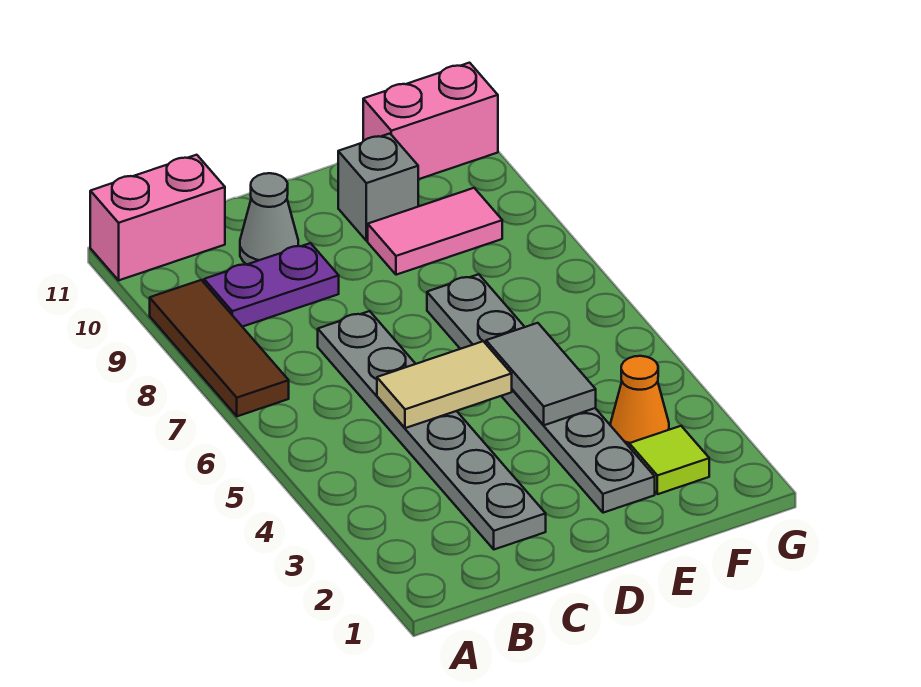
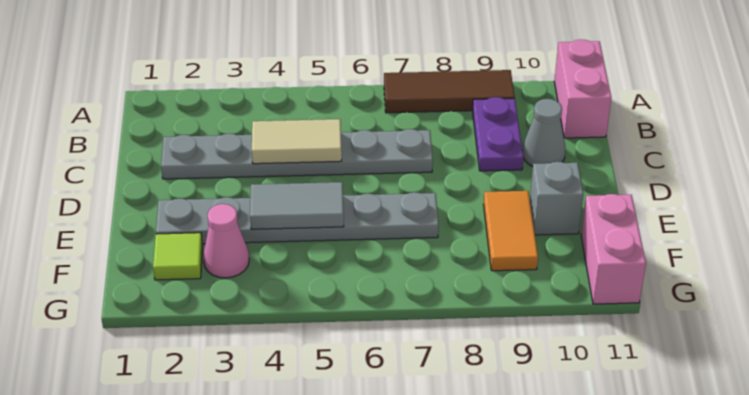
tan tile C5:D5 level 2 -> tan tile C4:C5 level 2
pink tile E9:F9 level 1 -> orange tile E9:F9 level 1
orange cone F3 level 1 -> pink cone F3 level 1

